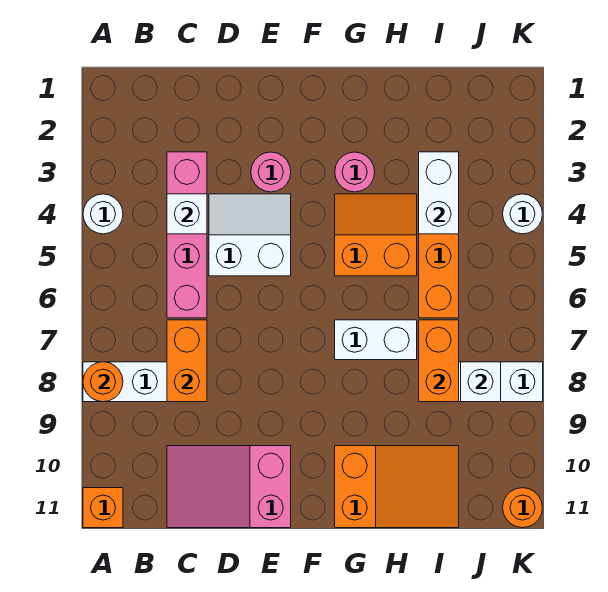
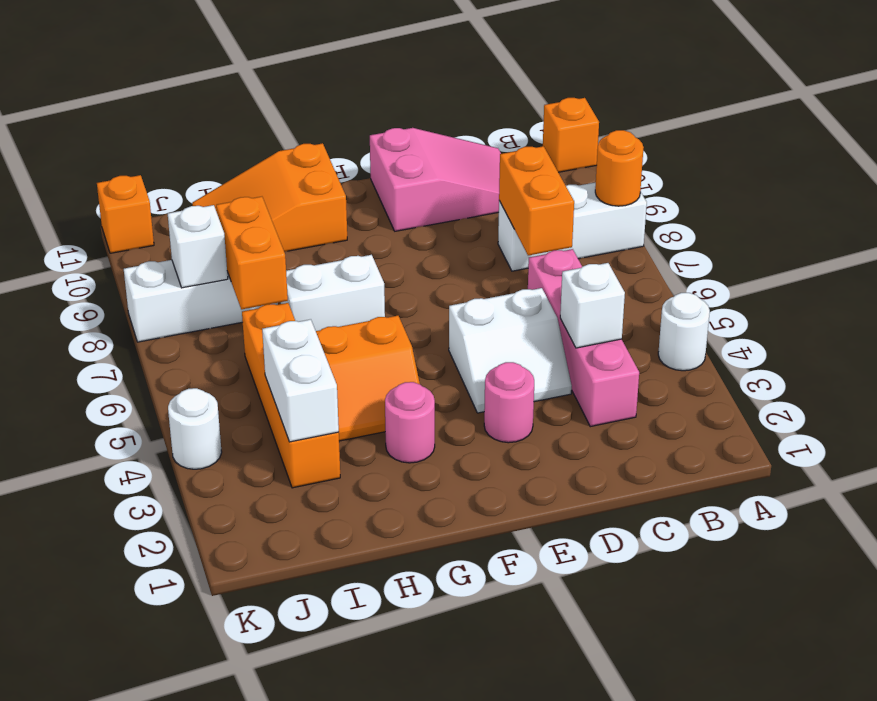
orange round brick K11 level 1 -> orange brick K11 level 1

